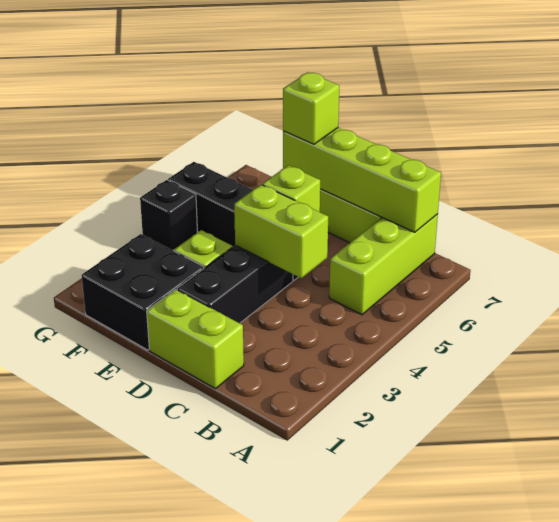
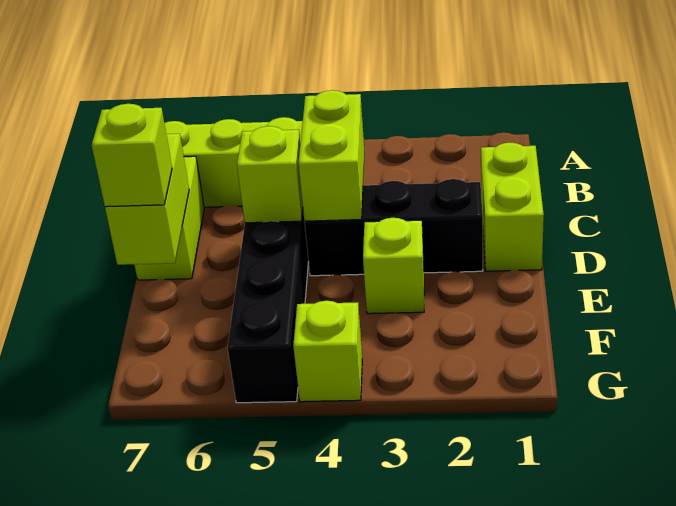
lime brick B7:E7 level 2 -> lime brick D7:E7 level 2
black brick E1:F2 level 1 -> none
black brick G4 level 1 -> lime brick G4 level 1

